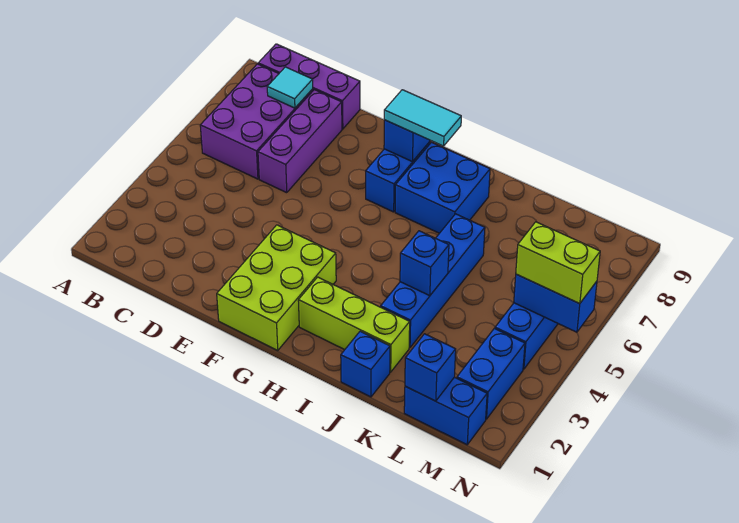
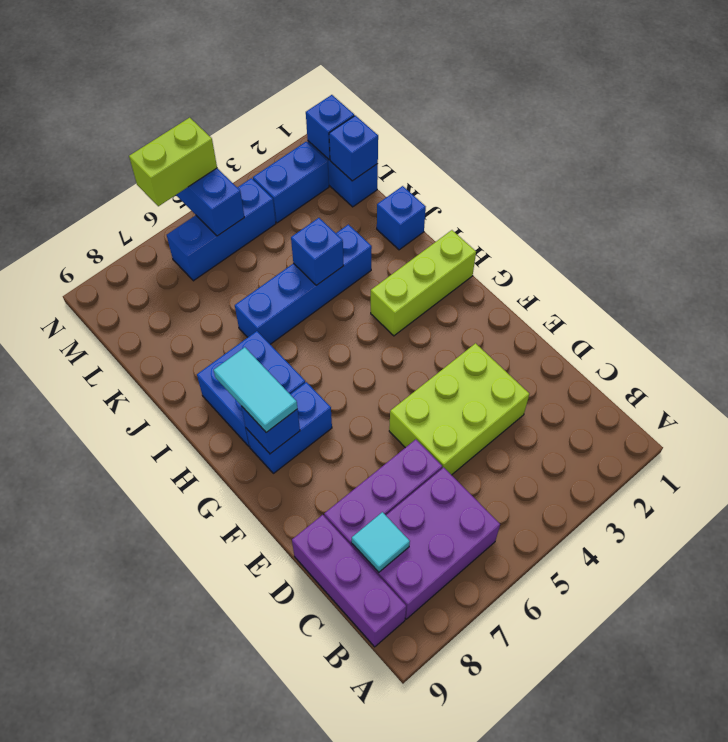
lime brick F1:G3 level 1 -> lime brick D3:E5 level 1
lime brick H2:J2 level 1 -> lime brick H1:H3 level 1
none -> blue brick M1 level 2
lime brick M5:N5 level 3 -> lime brick N5:N6 level 3

